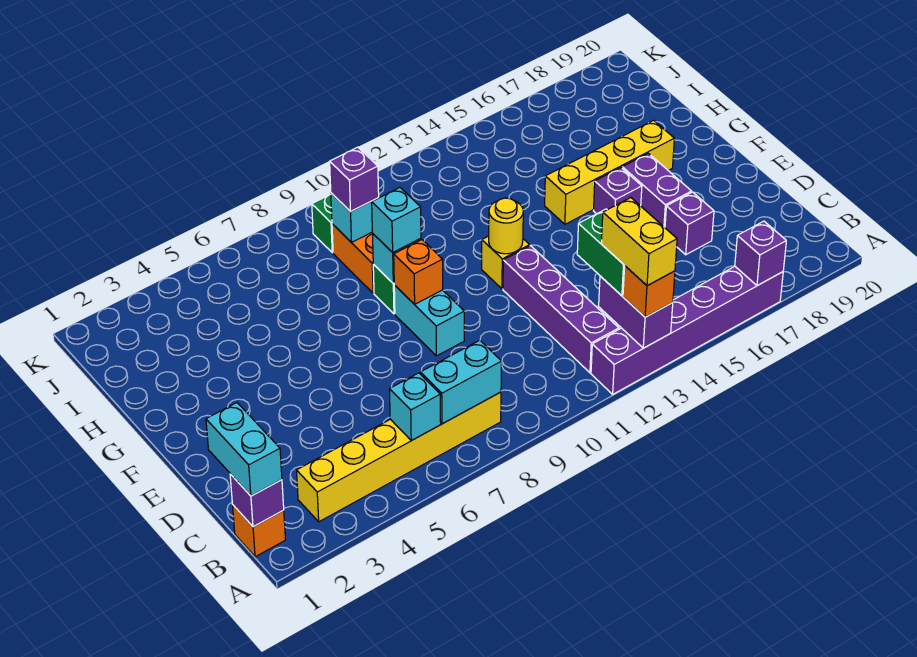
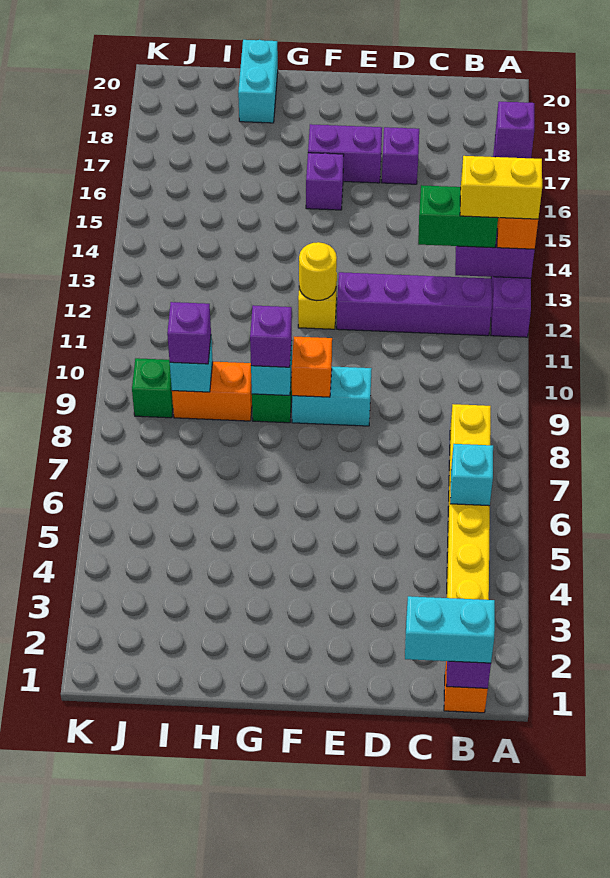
cyan brick B7:B8 level 2 -> cyan brick H19:H20 level 1
cyan brick G9 level 3 -> purple brick G9 level 3
yellow brick G15:G18 level 1 -> none

